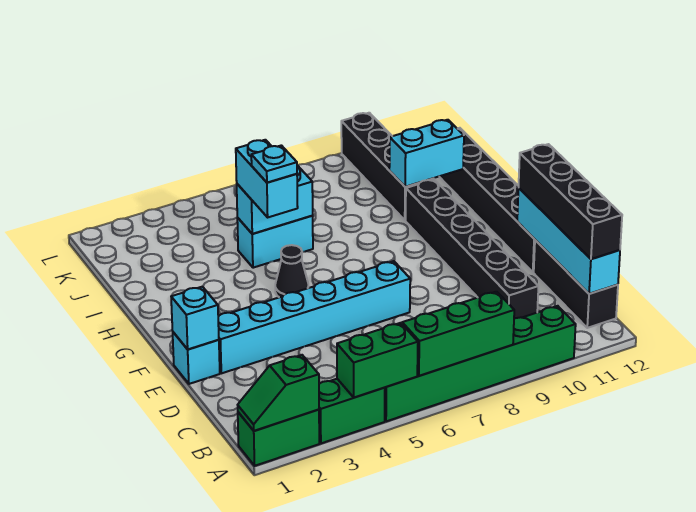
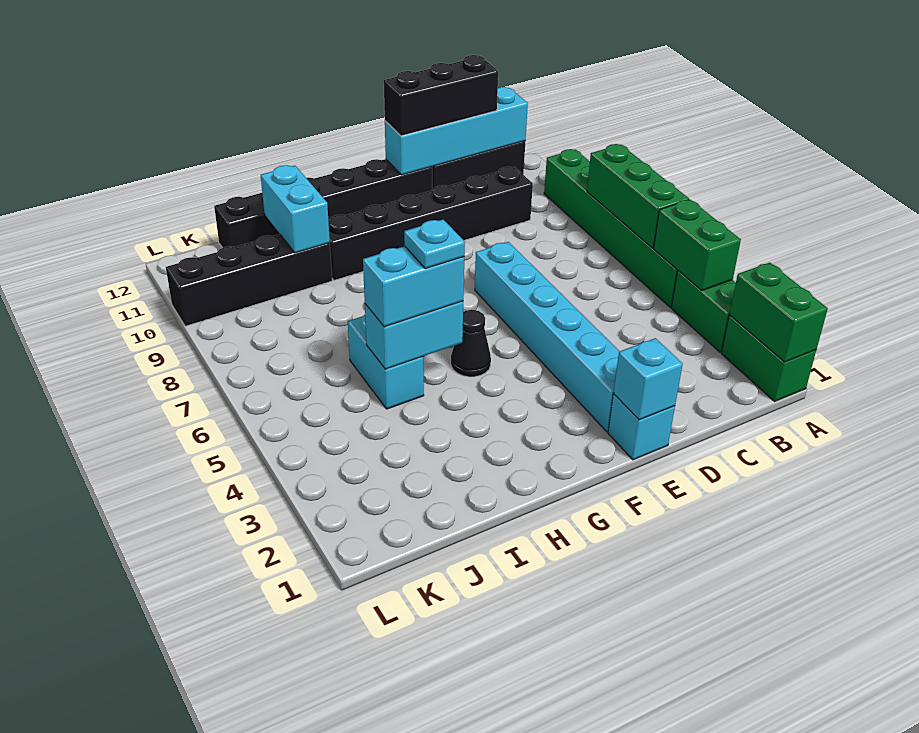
green slope A1:A2 level 2 top 2 -> green brick A1:A2 level 2
black brick B12:E12 level 3 -> black brick C12:E12 level 3
cyan brick I5:I6 level 2 -> cyan brick H5:I5 level 2

